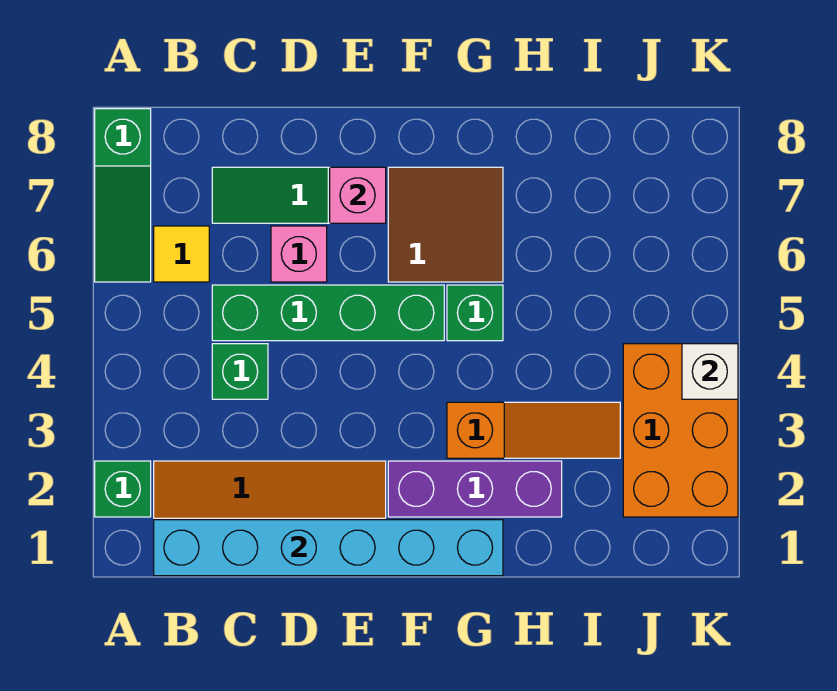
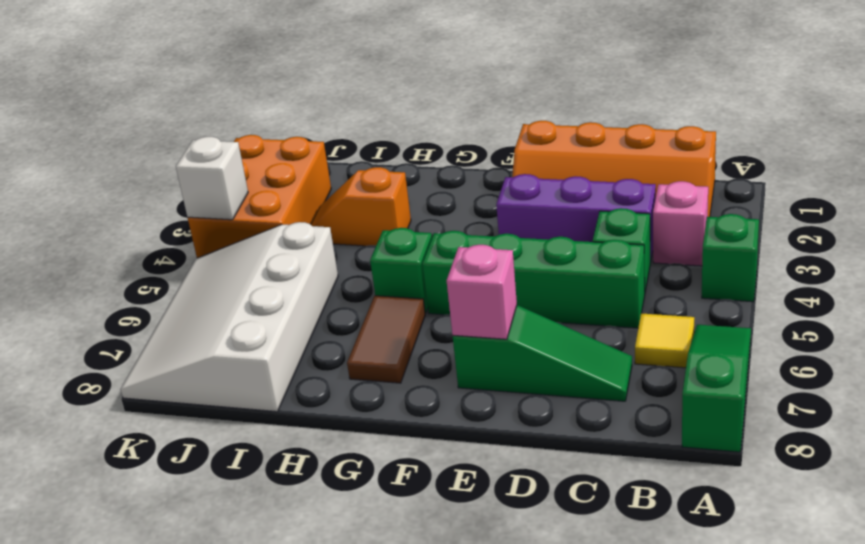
green brick A2 level 1 -> green brick A4 level 1
cyan brick B1:G1 level 2 -> none
pink brick D6 level 1 -> pink brick B3 level 1
purple brick F2:H2 level 1 -> purple brick C3:E3 level 1
brown tile F6:G7 level 1 -> brown tile G6:G7 level 1
orange slope G3:I3 level 1 top G -> orange slope H3:I3 level 1 top H
none -> white slope I5:K8 level 1 top I

